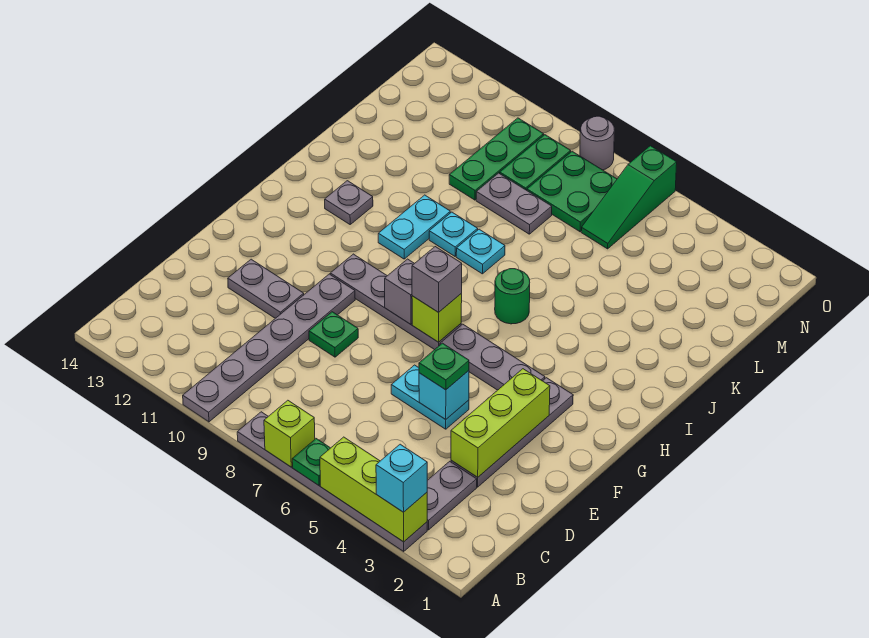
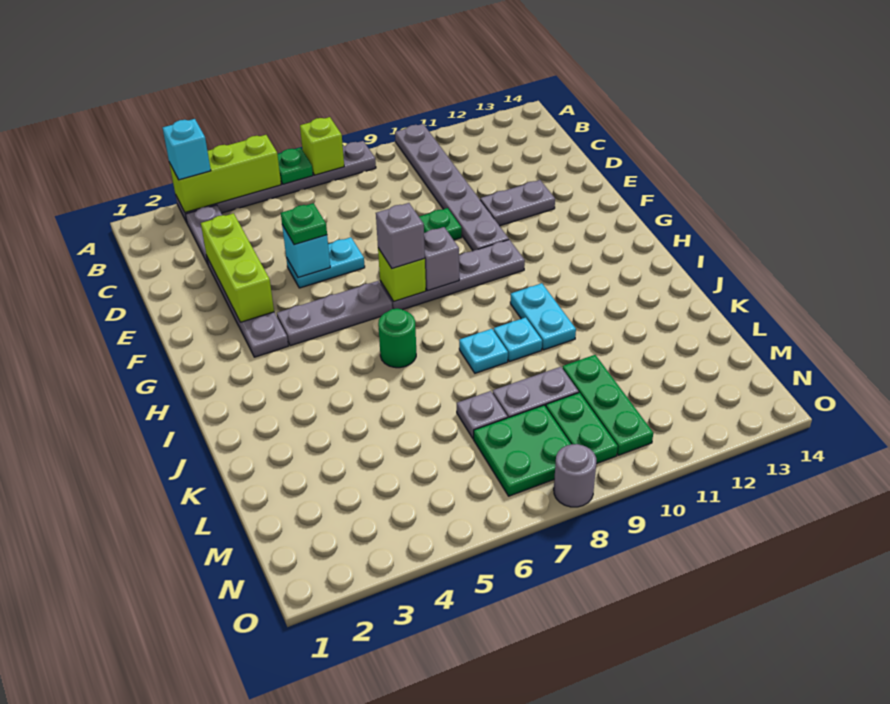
grey plate I12 level 1 -> grey plate L7 level 1
green slope M6:O6 level 1 top O -> none

